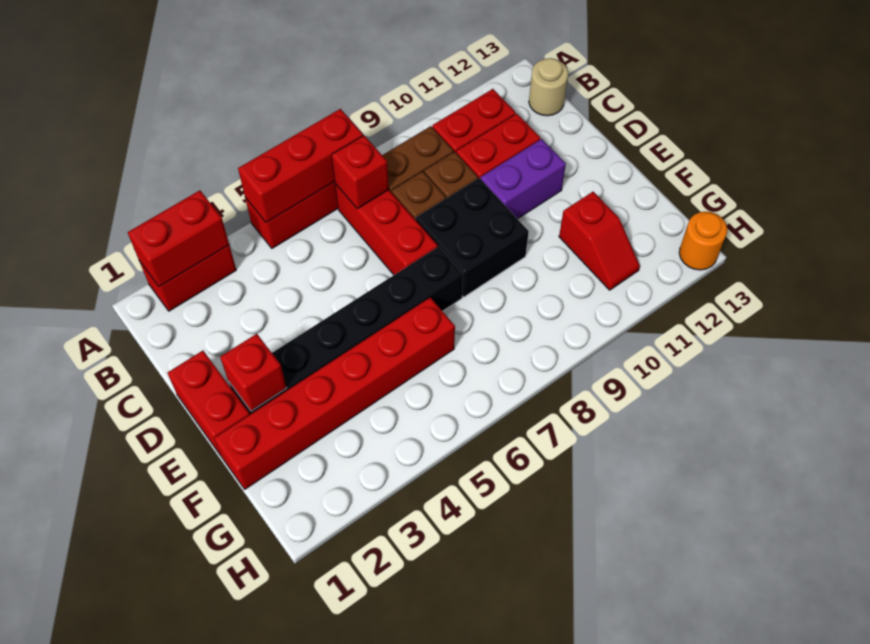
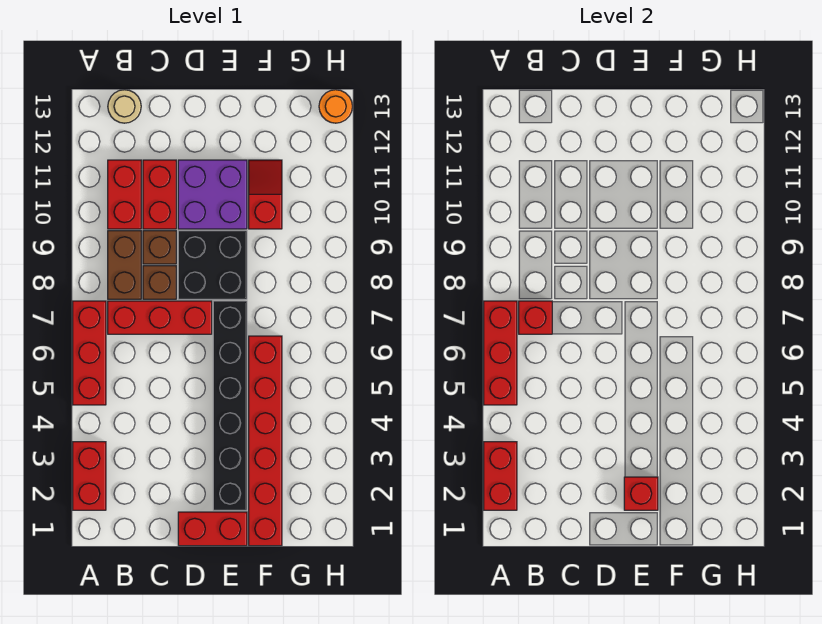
purple brick D10:D11 level 1 -> purple brick D10:E11 level 1
red slope F11:G11 level 1 top F -> red slope F10:F11 level 1 top 10

